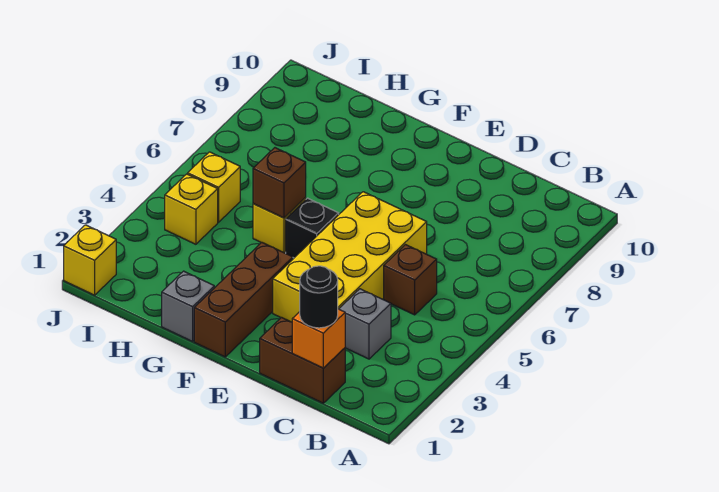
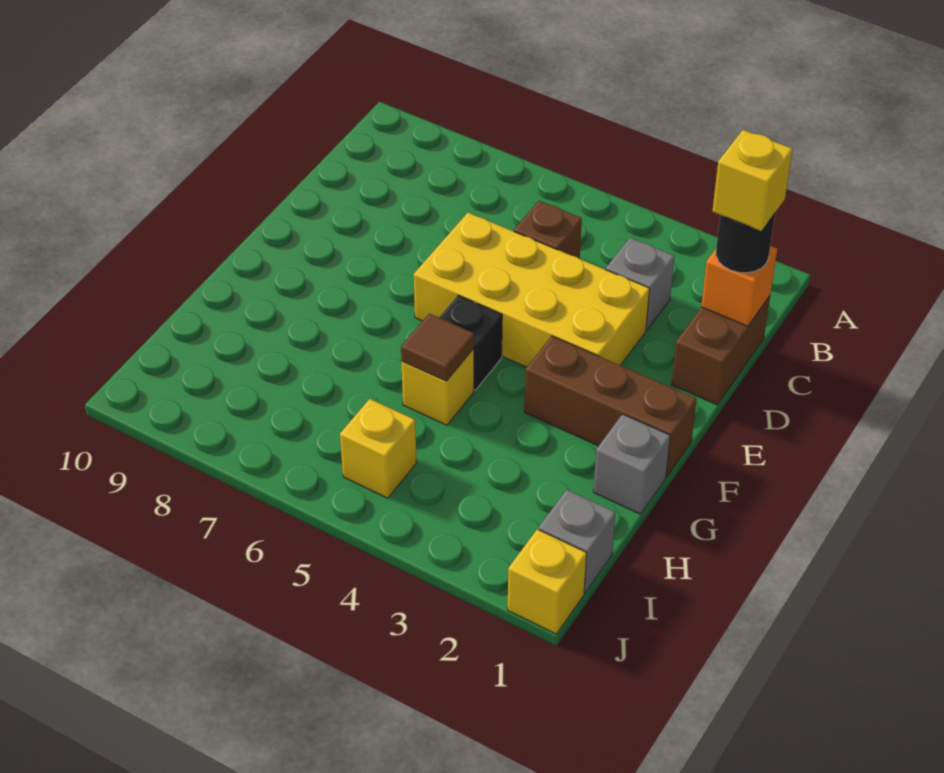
brown brick G5 level 2 -> brown tile G5 level 2
none -> grey brick I1 level 1
yellow brick I4 level 1 -> yellow brick C1 level 4

